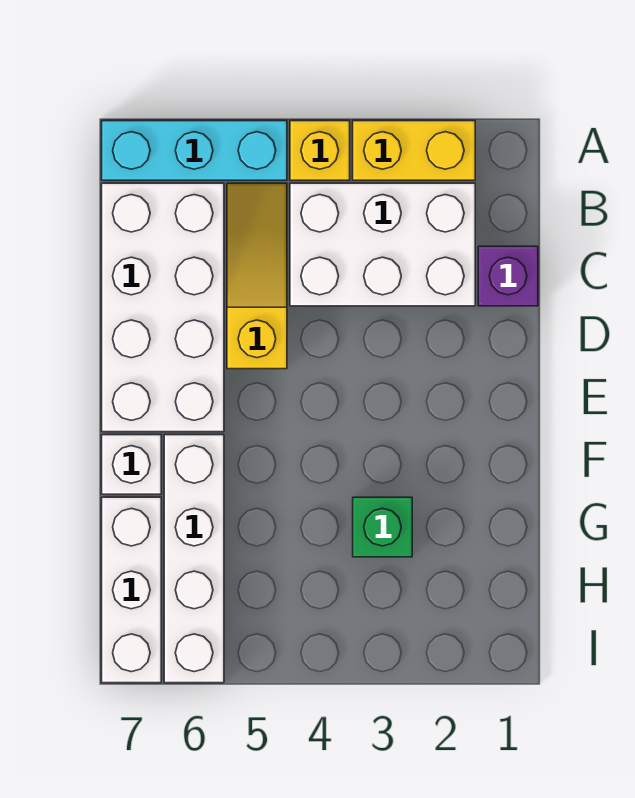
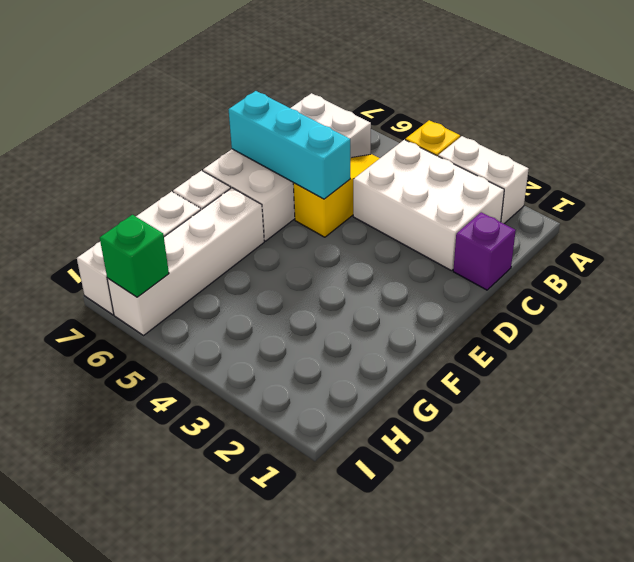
yellow brick A2:A3 level 1 -> white brick A2:A3 level 1
cyan brick A5:A7 level 1 -> cyan brick D5:D7 level 2
green brick G3 level 1 -> green brick I6 level 2

